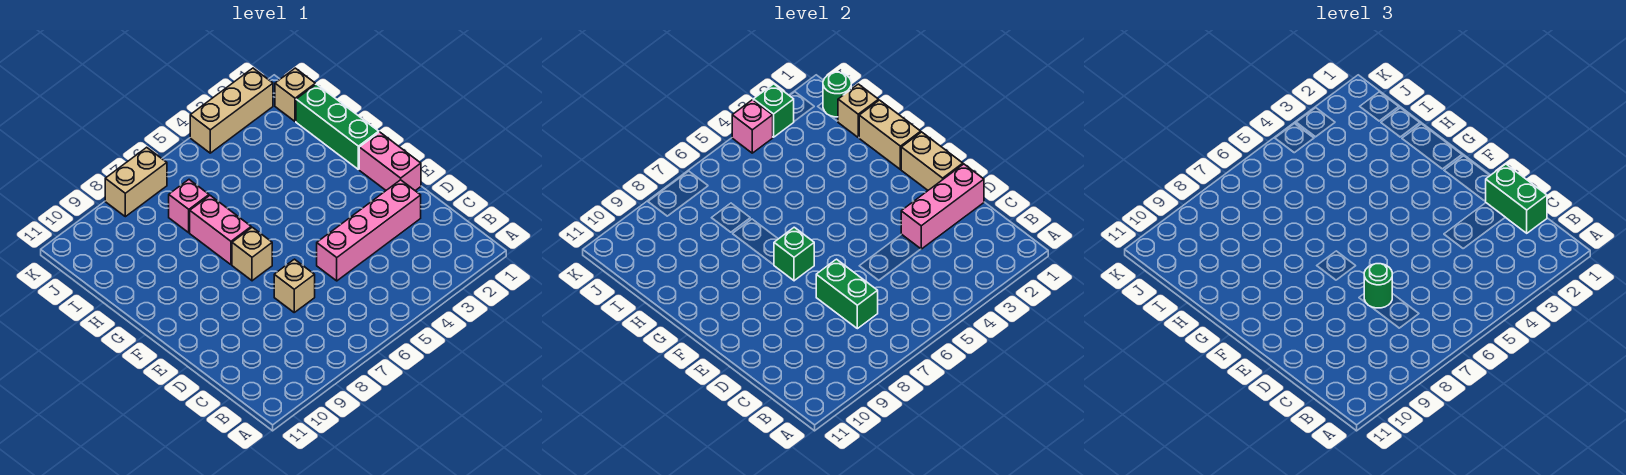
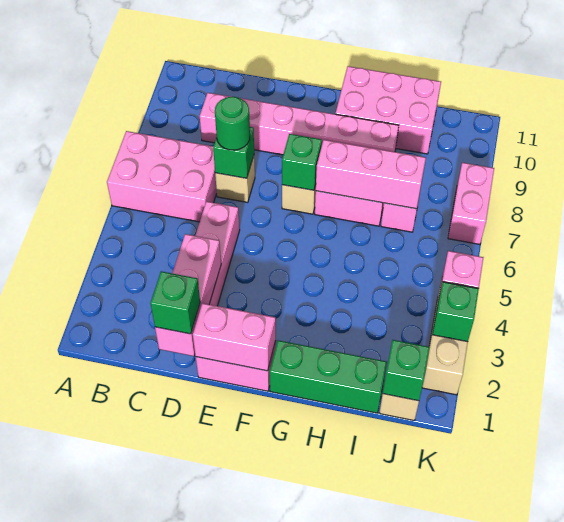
none -> pink brick A6:C7 level 1
green brick C1:D1 level 3 -> green brick D1 level 3
green brick C7:D7 level 2 -> green brick D7 level 2
none -> pink brick C9:H9 level 1
tan brick E1:F1 level 2 -> pink brick E1:F1 level 2
tan brick G1:H1 level 2 -> none
none -> pink brick G7:I7 level 2
none -> pink brick G10:I11 level 1
tan brick I1 level 2 -> none
green round brick J1 level 2 -> green brick J1 level 2
tan brick K7:K8 level 1 -> pink brick K7:K8 level 1

